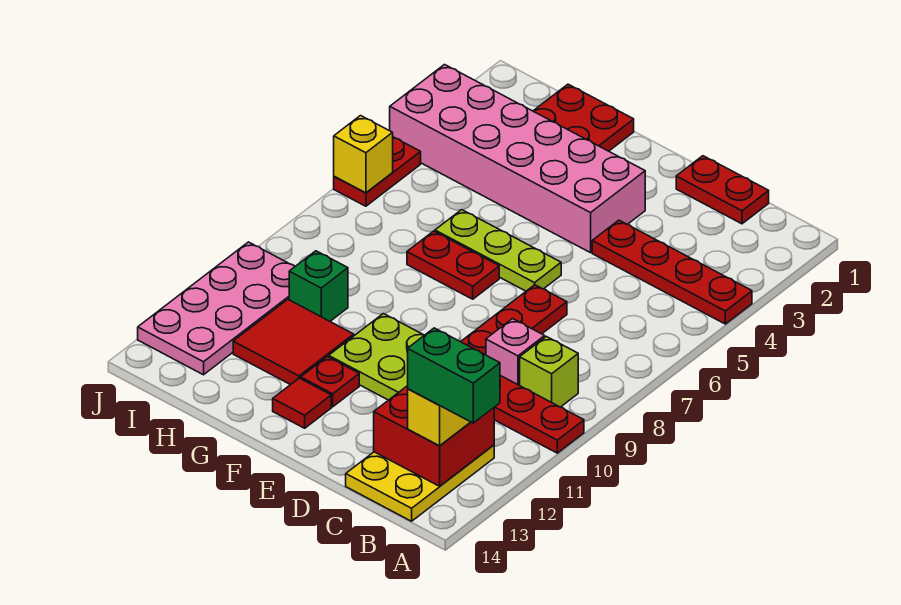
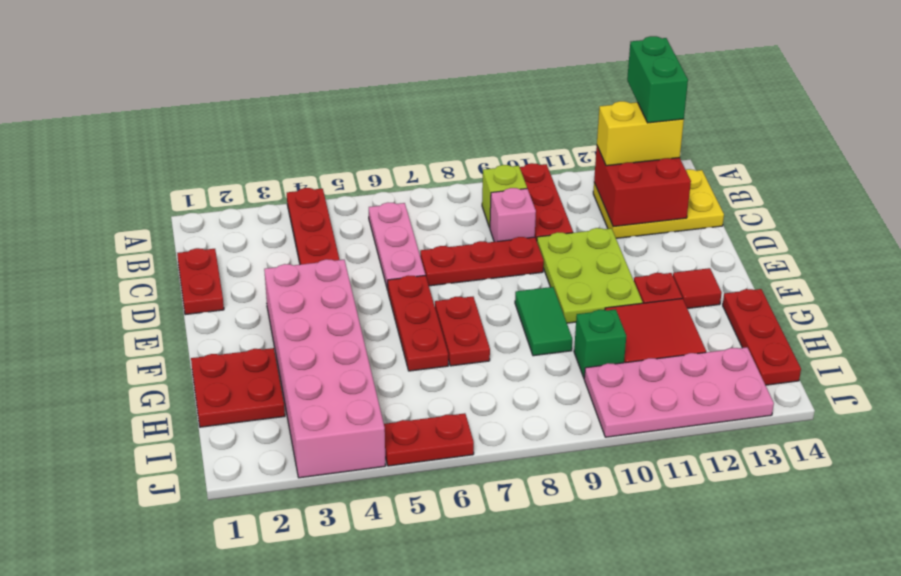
none -> pink plate B6:D6 level 1
lime plate E6:G6 level 1 -> red plate E6:G6 level 1
none -> green tile F9:G9 level 1
none -> red plate G14:I14 level 1
yellow brick J6 level 2 -> none

